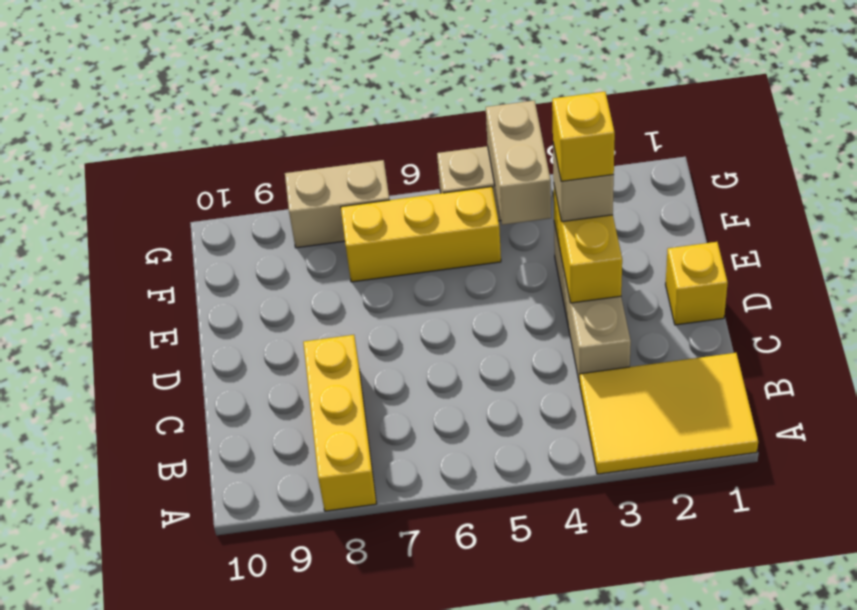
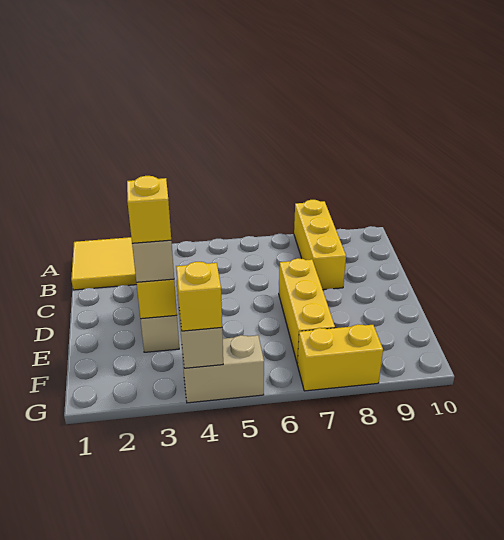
yellow brick D1 level 1 -> yellow brick G4 level 3
yellow brick F5:F7 level 1 -> yellow brick D7:F7 level 1
tan brick G7:G8 level 1 -> yellow brick G7:G8 level 1

